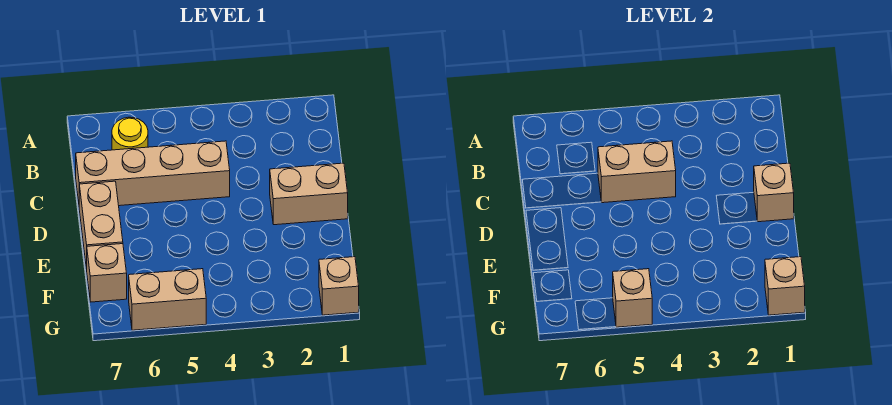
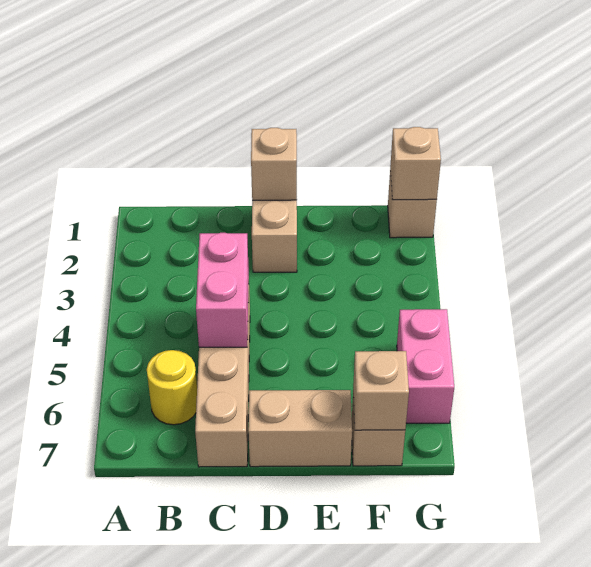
tan brick C4:C5 level 2 -> pink brick C4:C5 level 2
tan brick G5:G6 level 1 -> pink brick G5:G6 level 1
tan brick G5 level 2 -> tan brick F7 level 2

